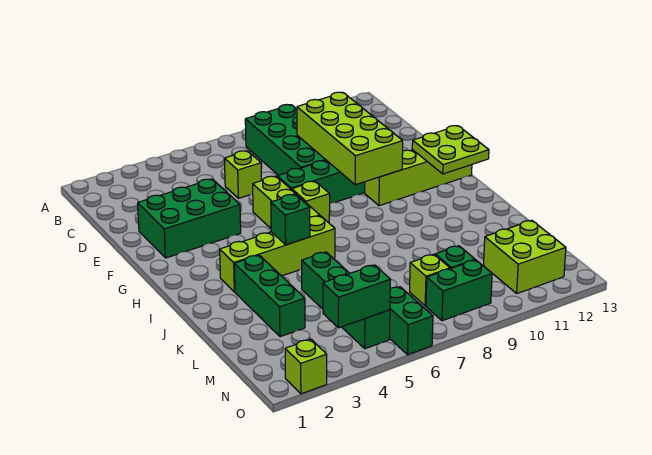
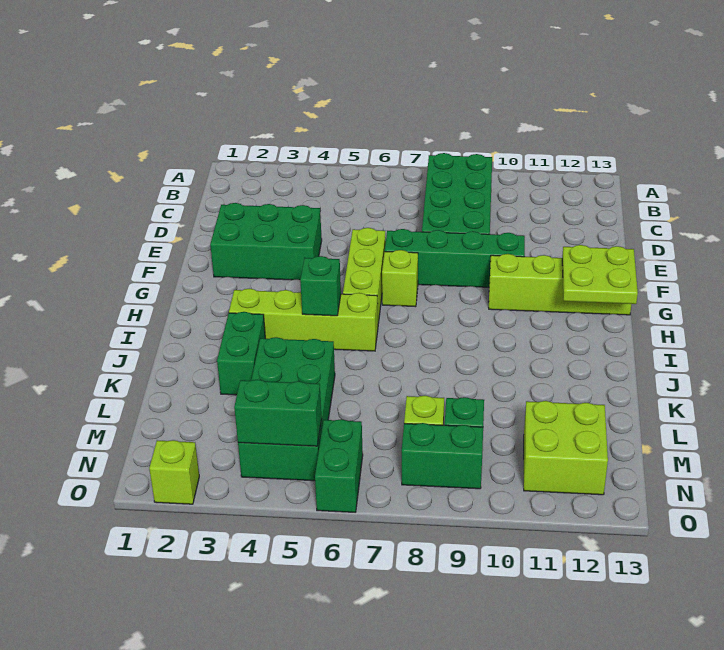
lime brick D6 level 1 -> none
lime brick D9:G10 level 2 -> none
green brick J3:L3 level 1 -> green brick J3:K3 level 1
green brick K5:N5 level 1 -> green brick K4:N5 level 1

